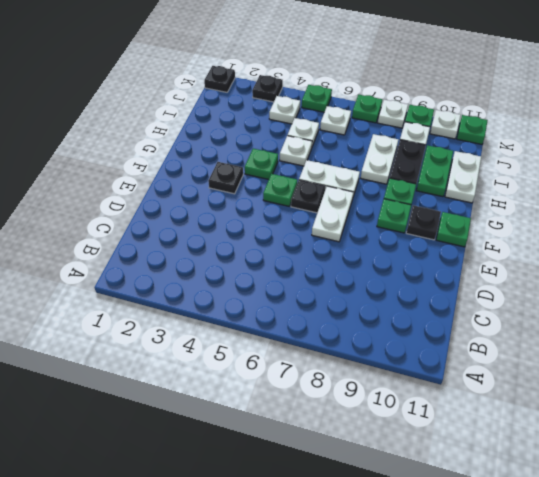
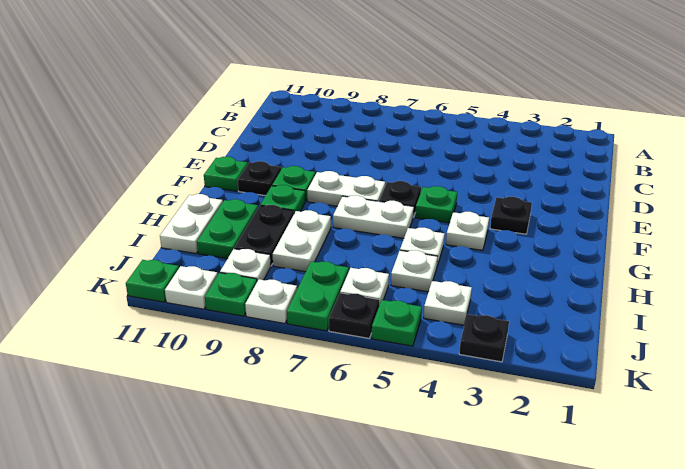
white plate E7:F7 level 1 -> white plate F7:F8 level 1
green plate G4 level 1 -> white plate G4 level 1
black plate K1 level 1 -> black plate K6 level 1
green plate K7 level 1 -> green plate J7:K7 level 1

